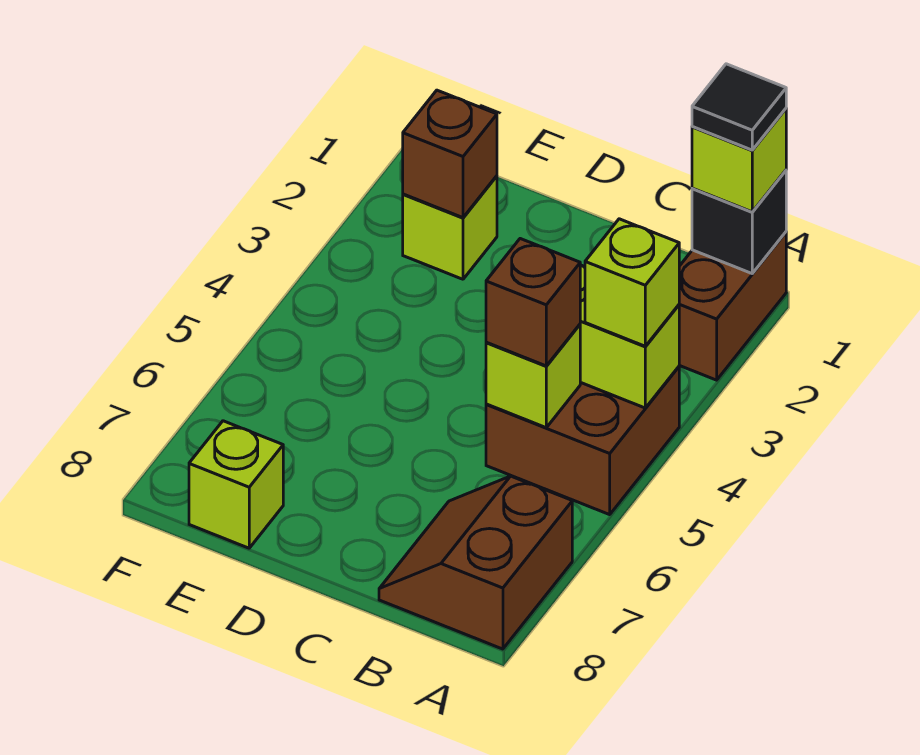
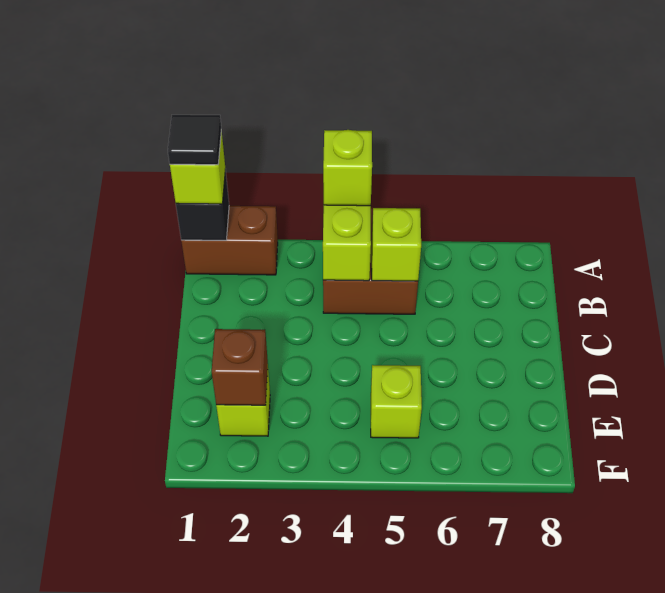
brown slope A7:B8 level 1 top A -> none
brown brick B5 level 3 -> none
lime brick E8 level 1 -> lime brick E5 level 1

